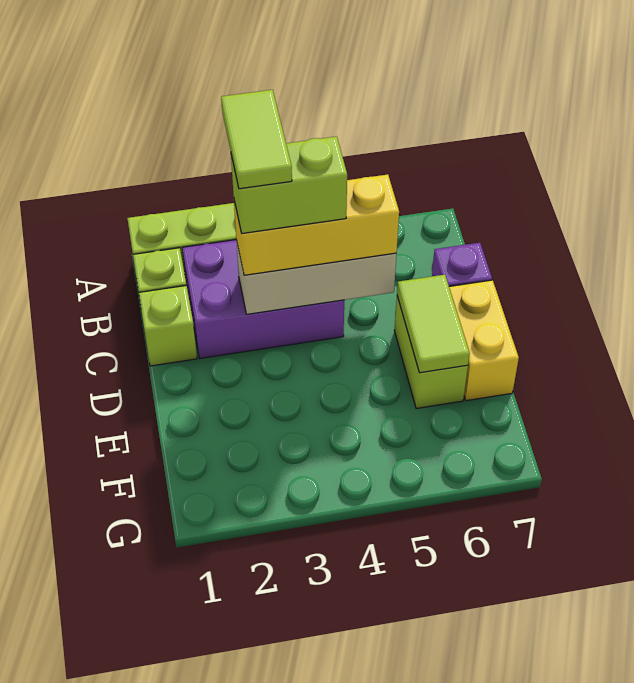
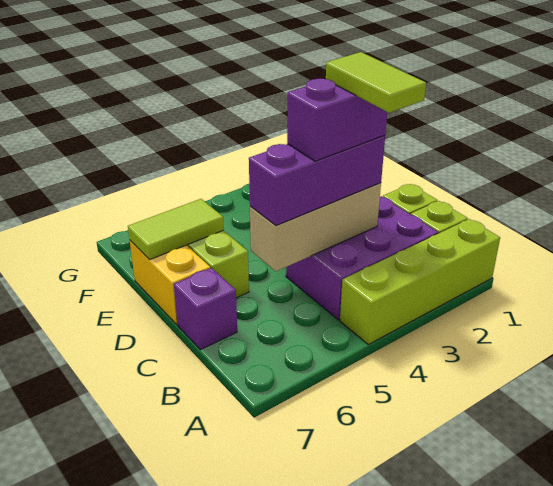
yellow brick C3:C5 level 3 -> purple brick C3:C5 level 3
lime brick C3:C4 level 4 -> purple brick C3:C4 level 4
lime tile D6:E6 level 2 -> lime tile E6:E7 level 2

